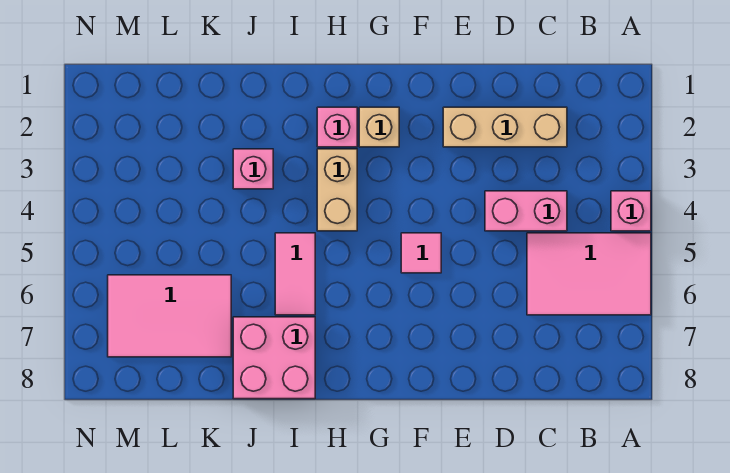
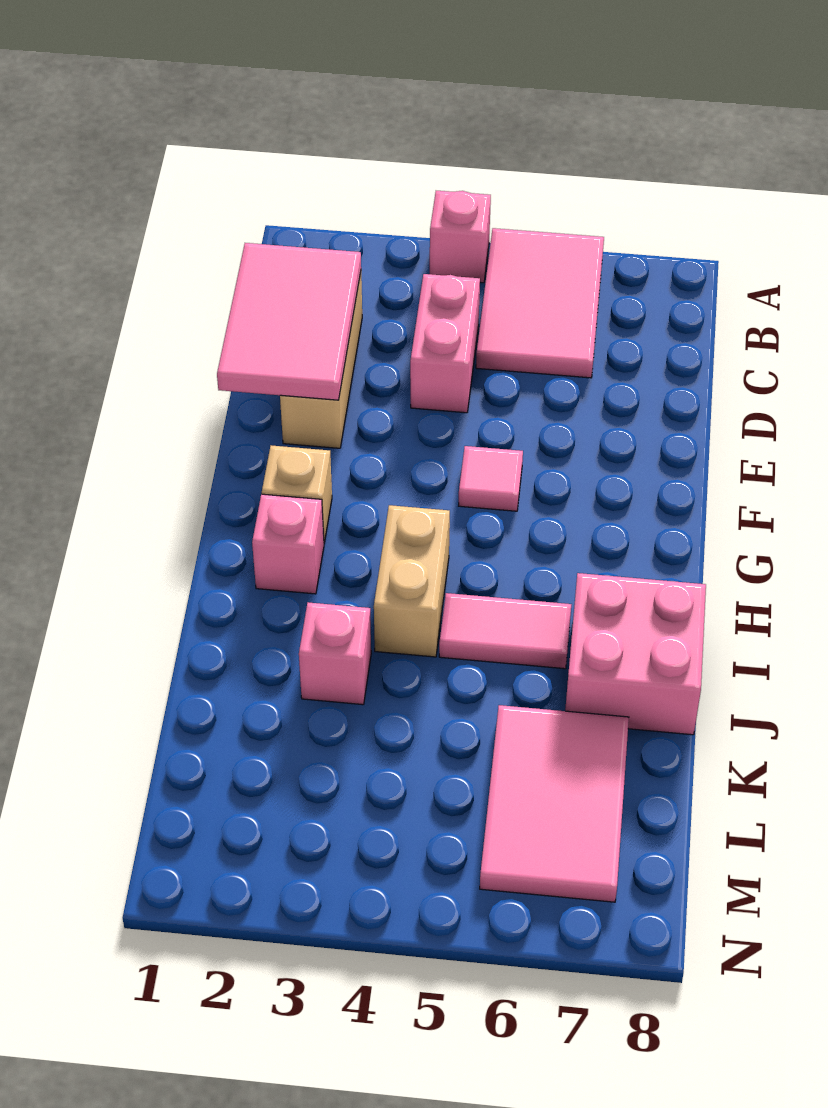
none -> pink tile C1:E2 level 2
tan brick H3:H4 level 1 -> tan brick H4:I4 level 1

